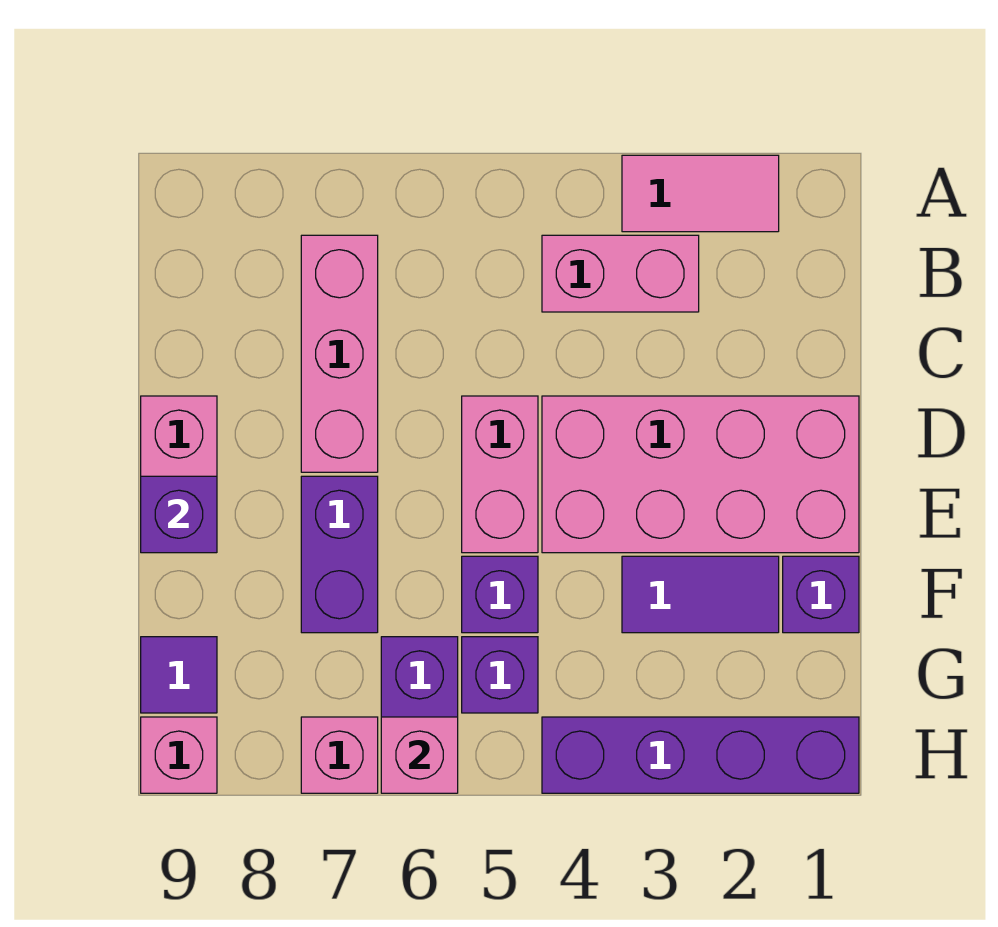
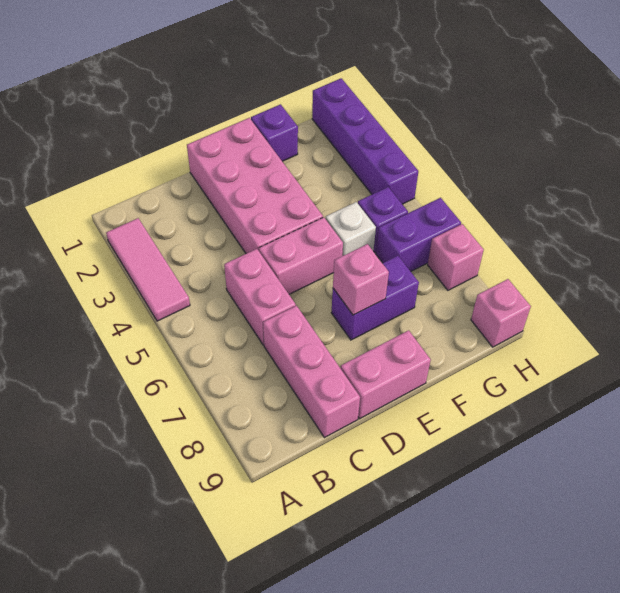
pink tile A2:A3 level 1 -> pink tile A2:A4 level 1
pink brick B3:B4 level 1 -> pink brick C5:C6 level 1
pink brick B7:D7 level 1 -> pink brick C7:C9 level 1
purple brick E9 level 2 -> none
purple tile F2:F3 level 1 -> none
purple brick F5 level 1 -> white brick F5 level 1
purple tile G9 level 1 -> none
pink brick H6 level 2 -> pink brick E7 level 2

